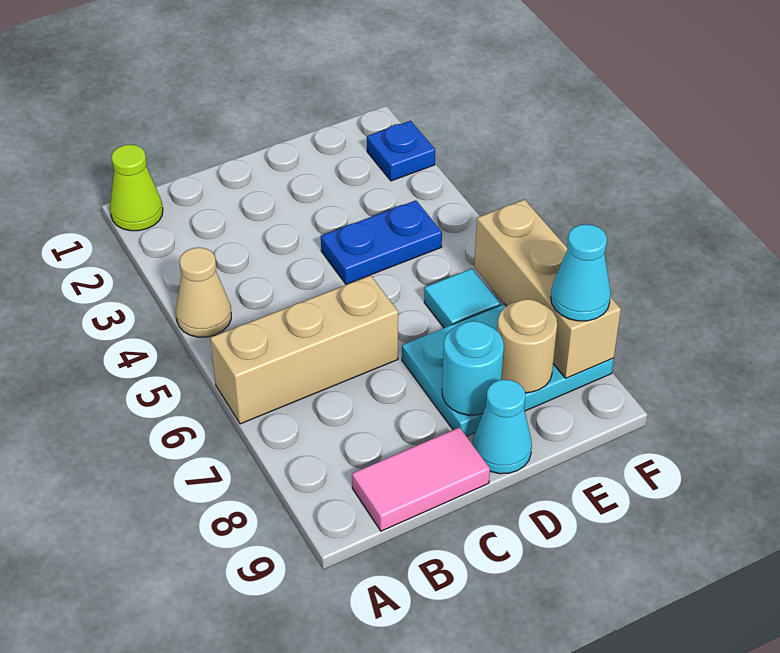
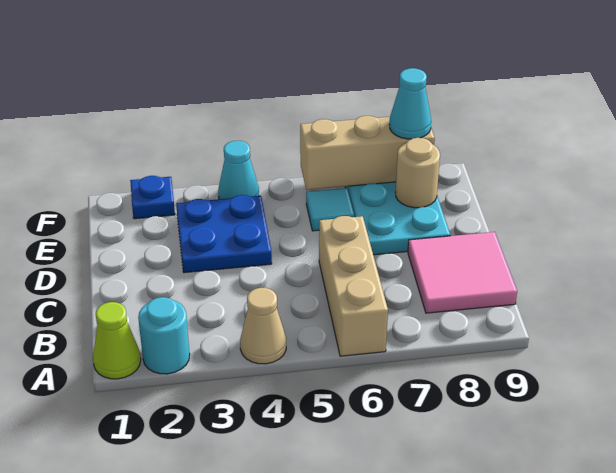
pink tile B9:C9 level 1 -> pink tile B8:C9 level 1
blue plate D4:E4 level 1 -> blue plate D3:E4 level 1
cyan round brick D8 level 2 -> cyan round brick A2 level 1
cyan cone D9 level 1 -> cyan cone F4 level 1

